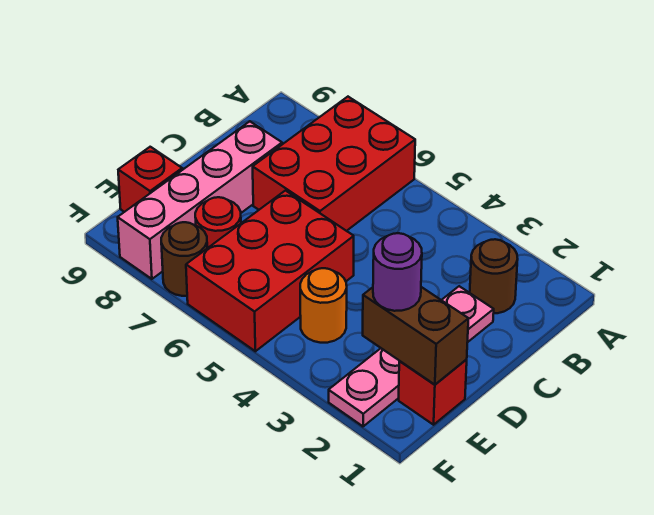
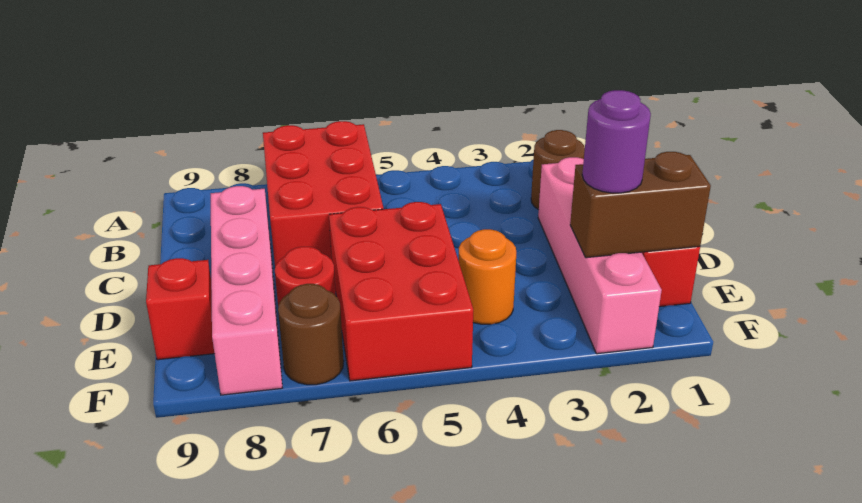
pink plate C2:F2 level 1 -> pink brick C2:F2 level 1

